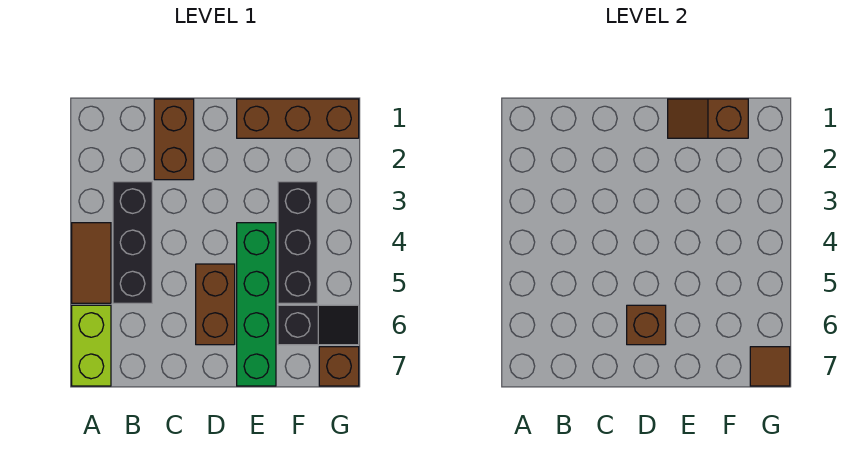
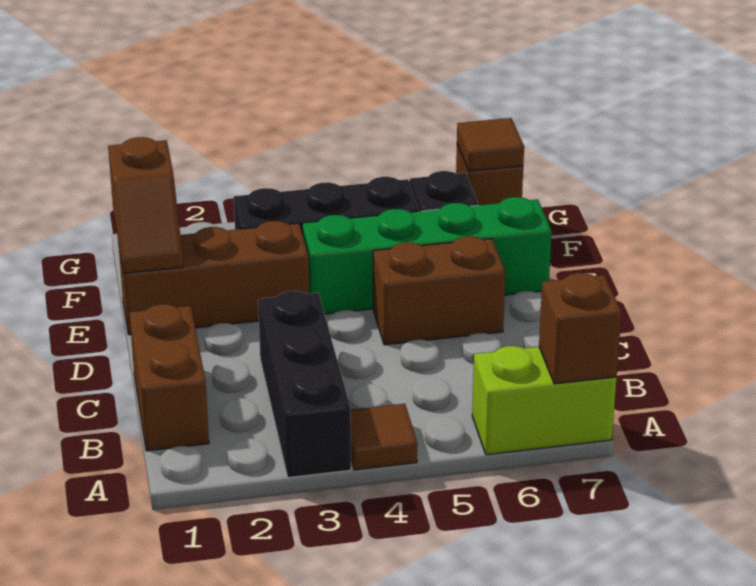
brown tile A4:A5 level 1 -> brown tile A4 level 1
black brick B3:B5 level 1 -> black brick A3:C3 level 1
brown brick C1:C2 level 1 -> brown brick B1:C1 level 1
brown brick D6 level 2 -> brown brick A7 level 2
brown brick E1:G1 level 1 -> brown brick E1:E3 level 1

